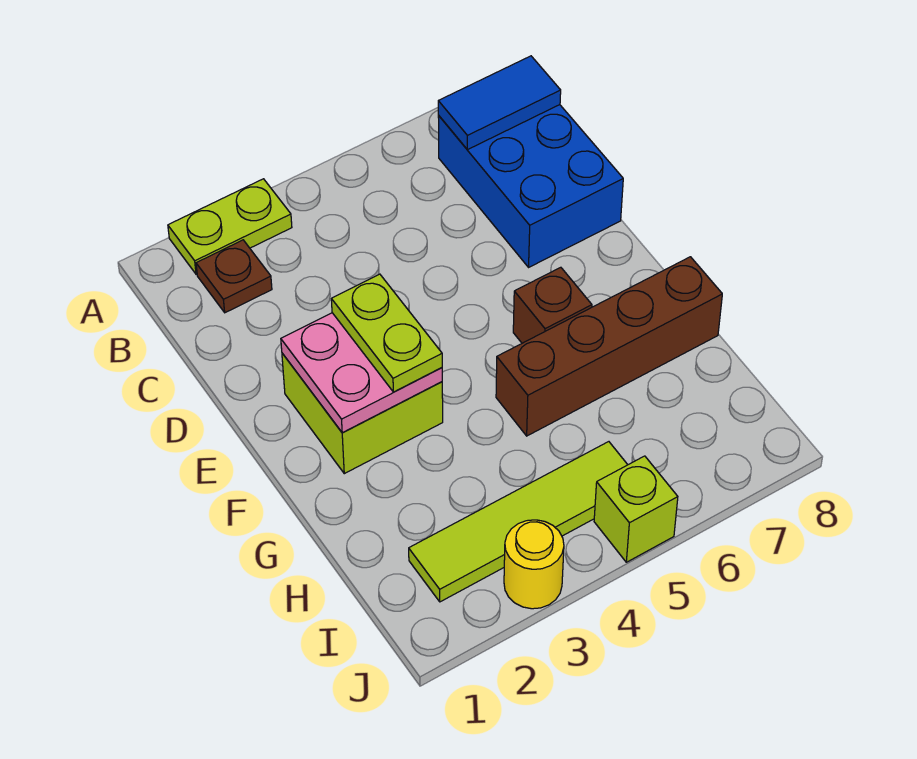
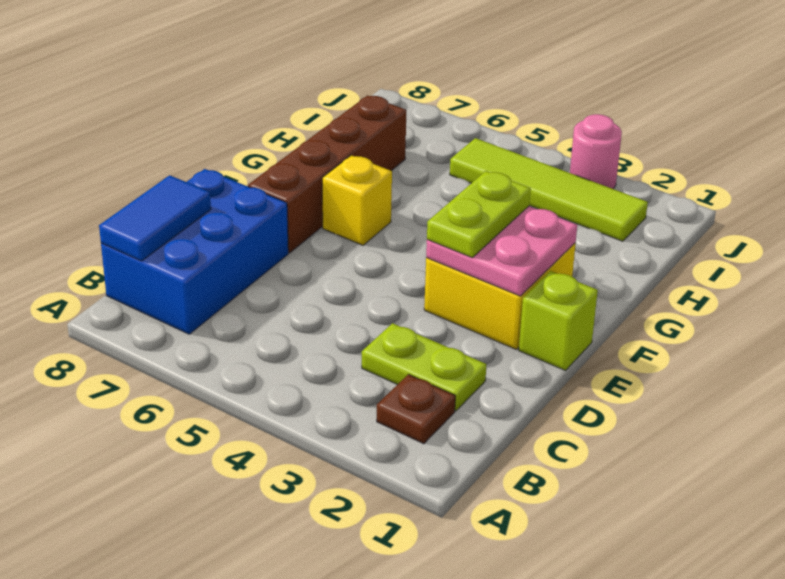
lime plate A2:A3 level 1 -> lime plate C2:C3 level 1
blue tile B7:B8 level 2 -> blue tile B8:C8 level 2
lime brick E2:F3 level 1 -> yellow brick E2:F3 level 1
brown brick F6 level 1 -> yellow brick F6 level 1
brown brick G5:G8 level 1 -> brown brick E7:H7 level 1
yellow round brick J3 level 1 -> pink round brick J3 level 1
lime brick J5 level 1 -> lime brick E1 level 1

